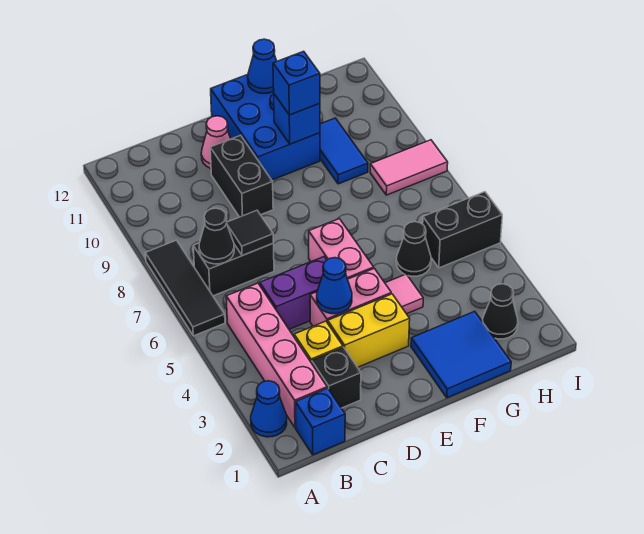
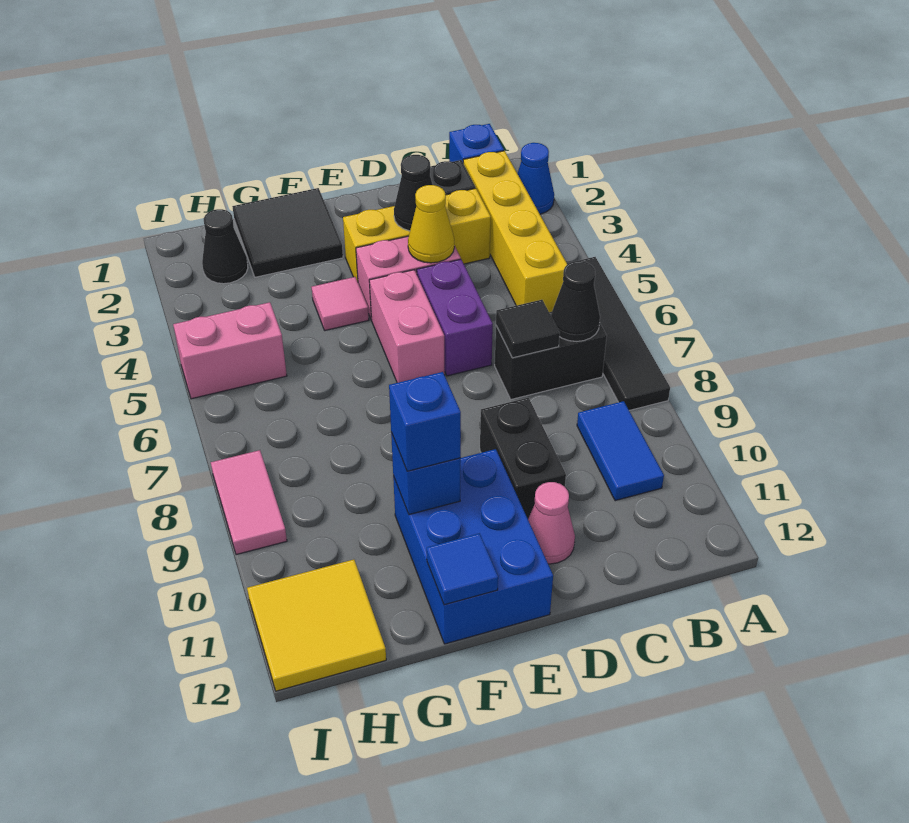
black tile A6:A8 level 1 -> black tile A5:A8 level 1
pink brick B2:B5 level 1 -> yellow brick B2:B5 level 1
purple brick C5:D5 level 1 -> purple brick D5:D6 level 1
blue cone D4 level 2 -> yellow cone D4 level 2
blue tile F1:G2 level 1 -> black tile F1:G2 level 1
blue cone F12 level 2 -> blue tile F12 level 2
black cone G5 level 1 -> black cone D3 level 2
blue tile G9:G10 level 1 -> blue tile B9:B10 level 1
black brick H5:I5 level 1 -> pink brick H5:I5 level 1
pink tile H8:I8 level 1 -> pink tile I8:I9 level 1
none -> yellow tile H11:I12 level 1

